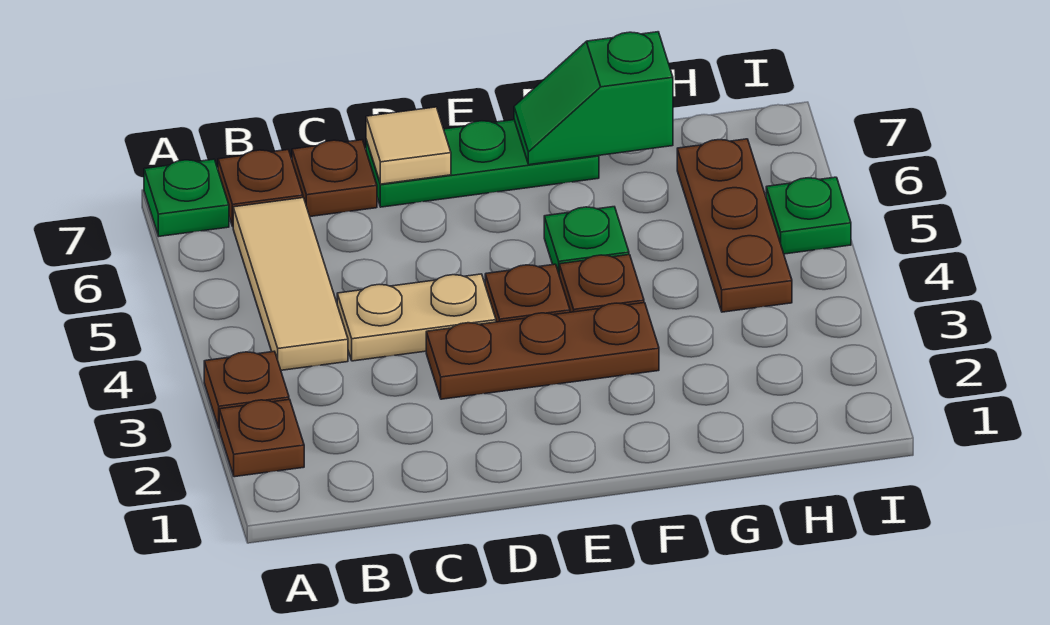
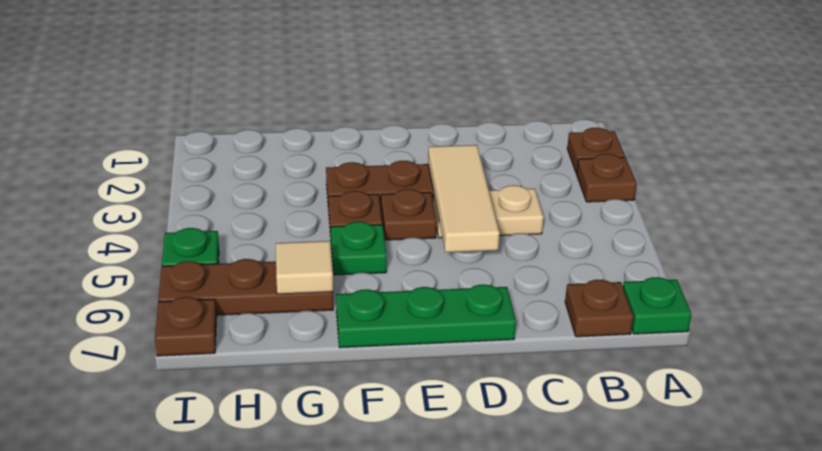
tan tile B4:B6 level 1 -> tan tile D3:D5 level 2
brown plate C7 level 1 -> brown plate I7 level 1
tan tile D7 level 2 -> tan tile G6 level 2
green slope F7:G7 level 2 top G -> none
brown plate H4:H6 level 1 -> brown plate G6:I6 level 1

